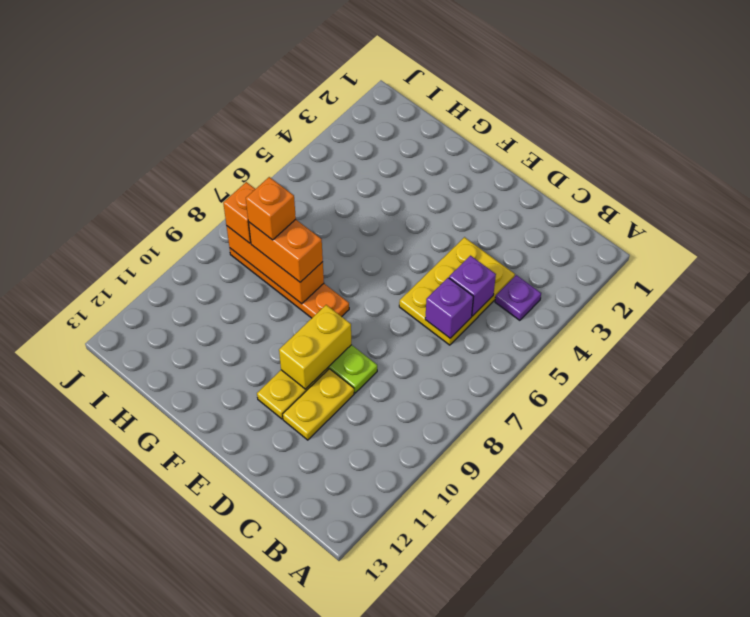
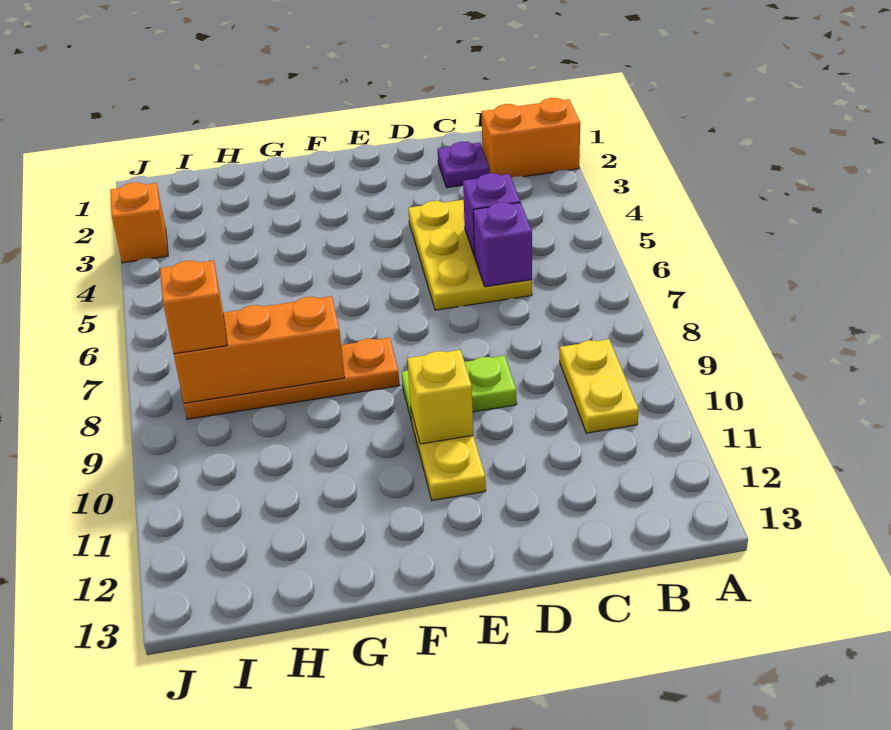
purple plate B4 level 1 -> purple plate C2 level 1
yellow plate D10:D11 level 1 -> yellow plate B9:B10 level 1
yellow brick E9:E10 level 2 -> yellow brick E10 level 2
orange brick G8:H8 level 3 -> orange brick A2:B2 level 1
orange brick H8 level 4 -> orange brick J3 level 1

